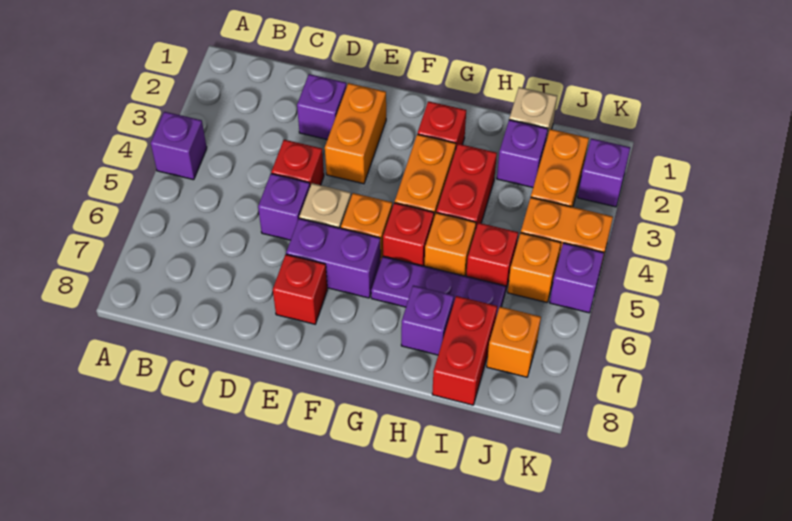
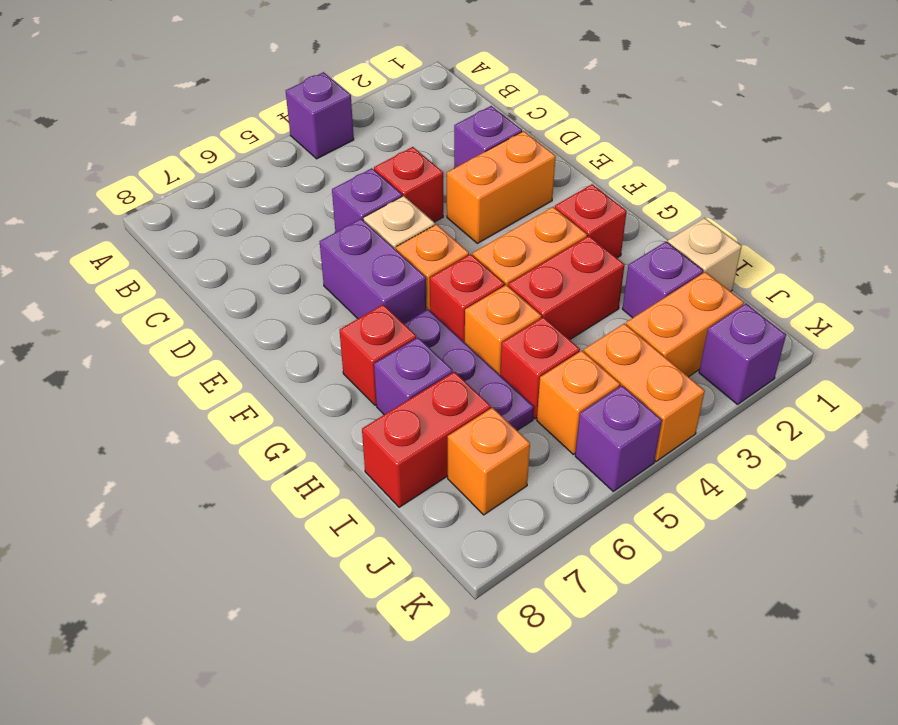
red brick E7 level 1 -> red brick G7 level 1

